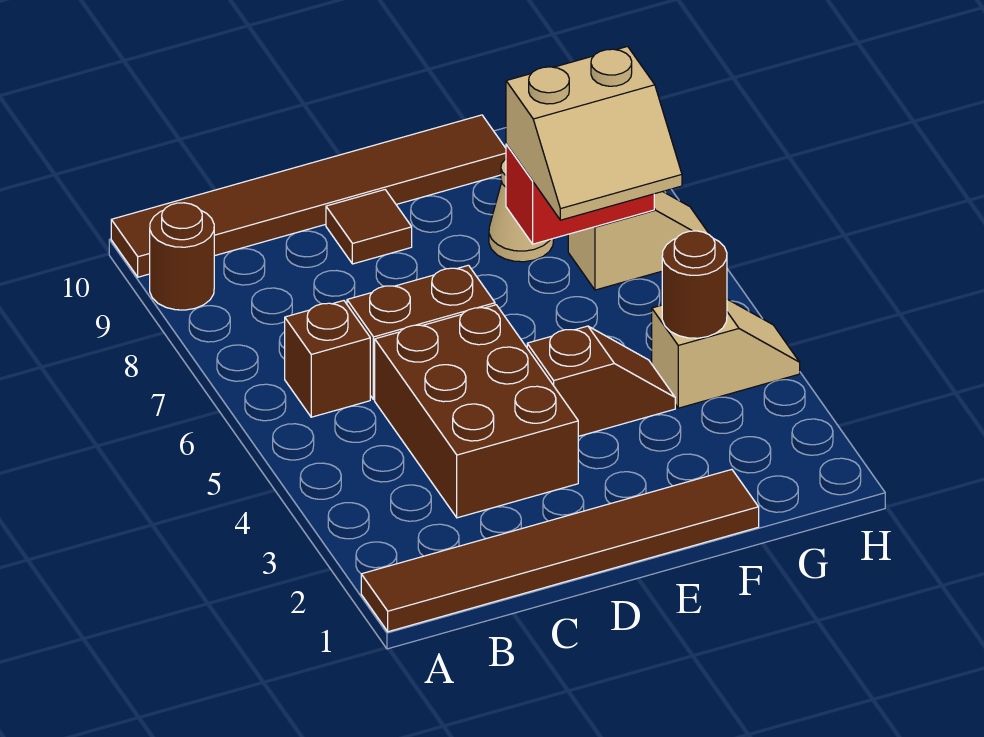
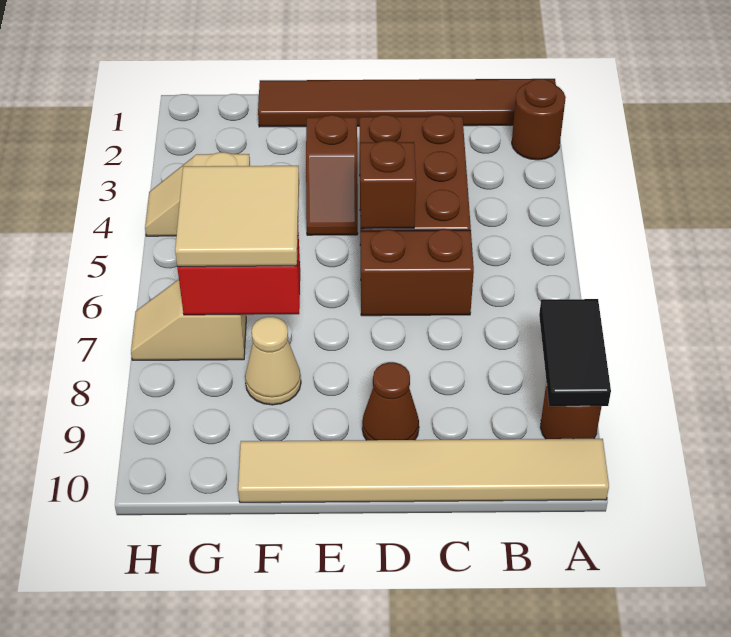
none -> black tile A8:A9 level 2
brown tile A10:F10 level 1 -> tan tile A10:F10 level 1
brown brick B6 level 1 -> brown brick D5 level 2
brown tile D9 level 1 -> brown cone D9 level 1
brown slope E4:F4 level 1 top E -> brown slope E3:E4 level 1 top 3
tan slope F6:G7 level 3 top 7 -> tan tile F6:G7 level 3
brown round brick G4 level 2 -> brown round brick A2 level 1

